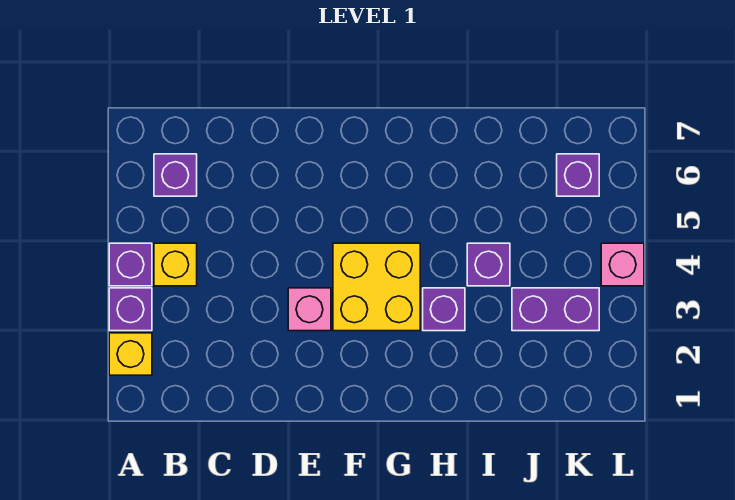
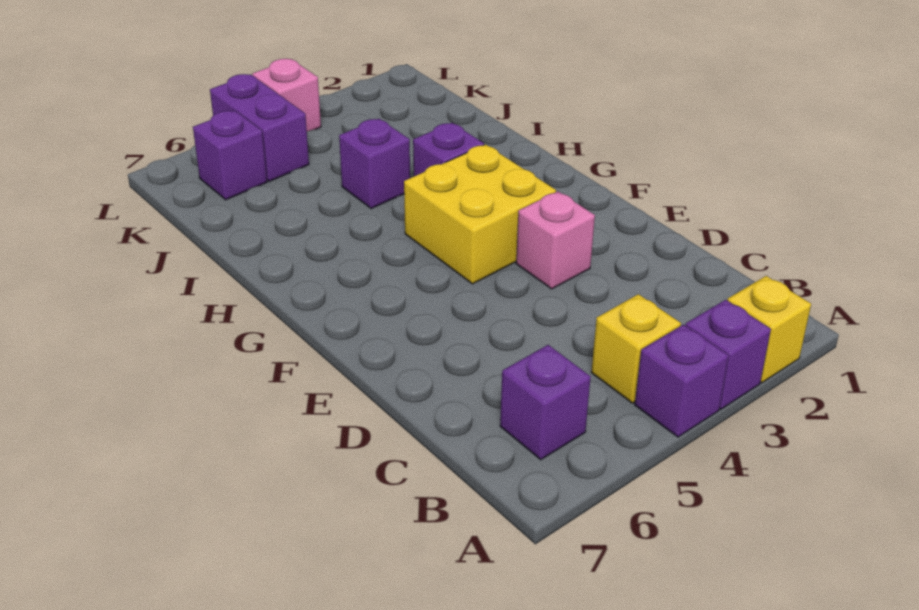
purple brick J3:K3 level 1 -> purple brick K5:L5 level 1

